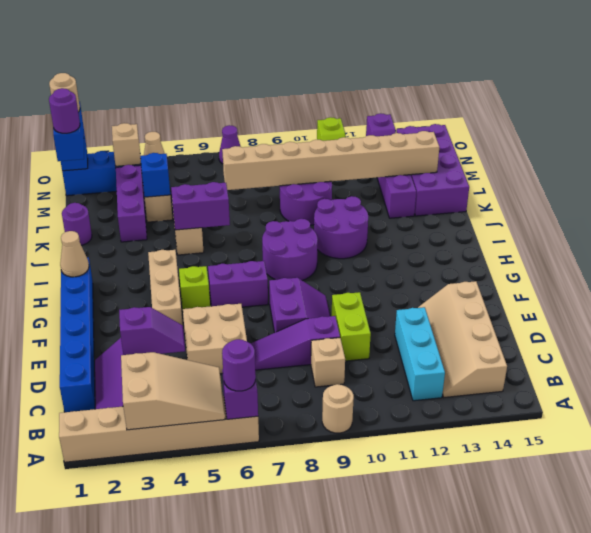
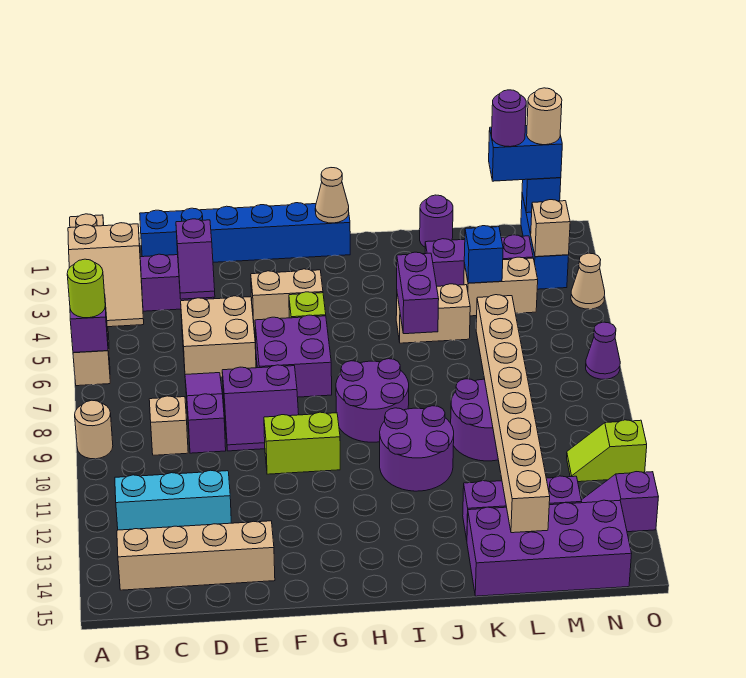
purple round brick A6 level 3 -> lime round brick A6 level 3
lime brick D10:E10 level 1 -> lime brick F10:G10 level 1
tan brick F4:H4 level 1 -> tan brick F4:G4 level 1
purple brick G6:G7 level 1 -> purple brick F6:G7 level 1

